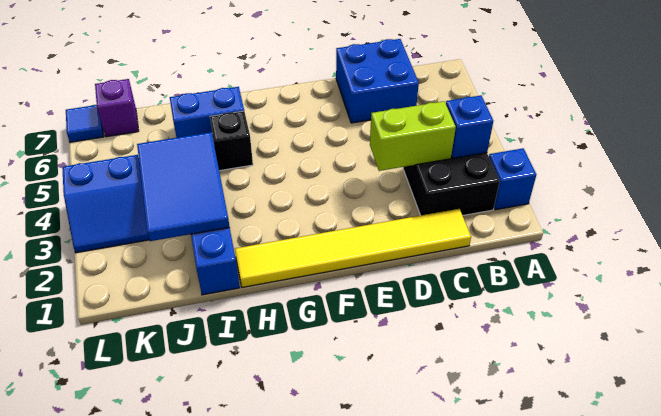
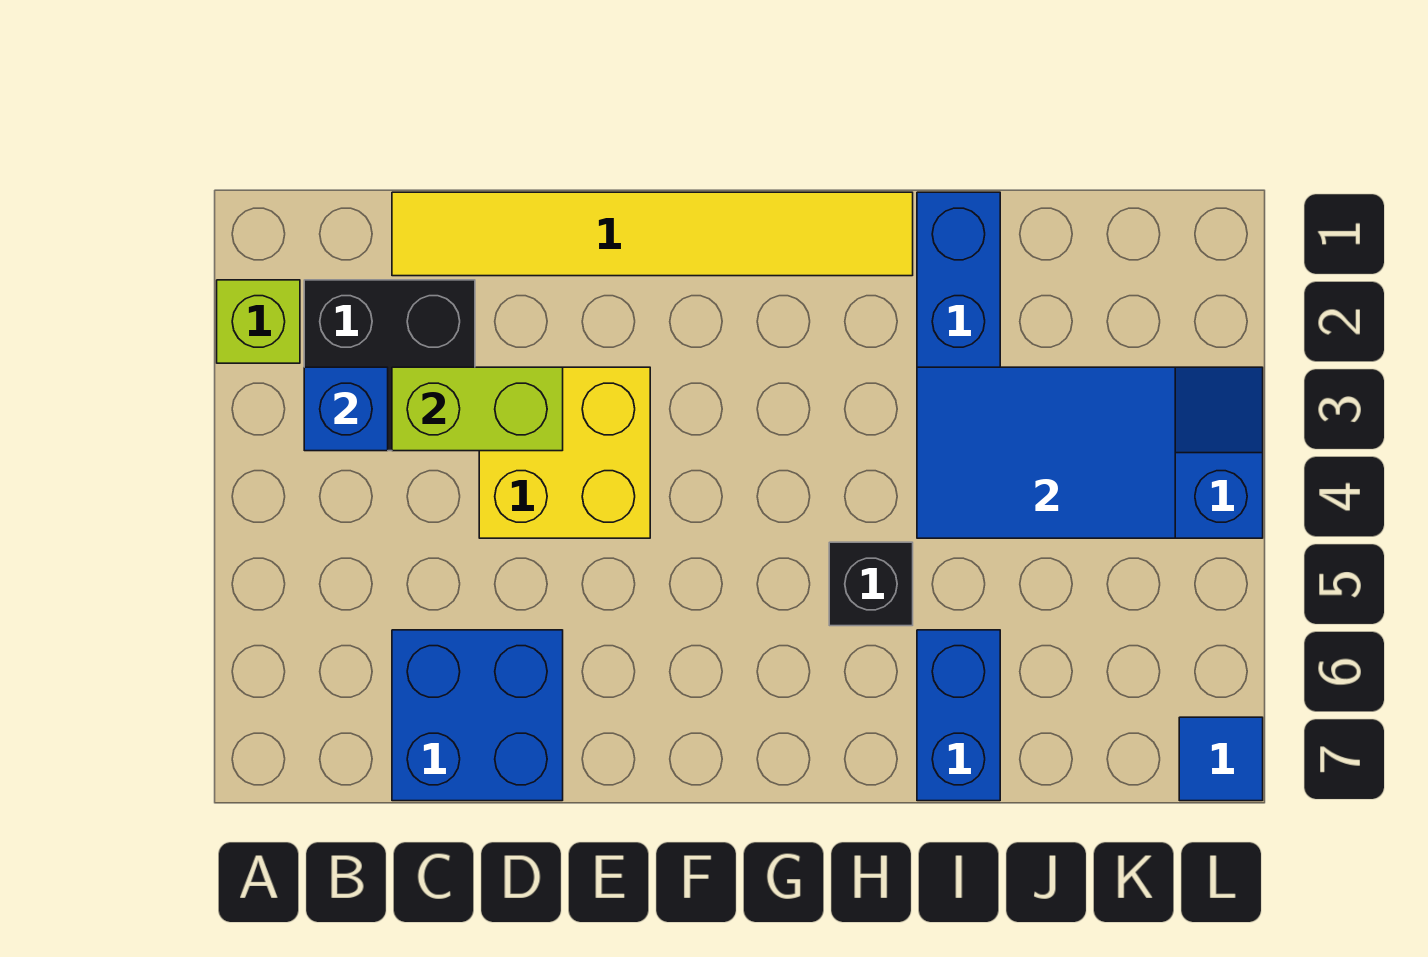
blue brick A2 level 1 -> lime brick A2 level 1
none -> yellow brick D3:E4 level 1
blue brick H6:I6 level 1 -> blue brick I6:I7 level 1
blue tile I2:J4 level 2 -> blue tile I3:K4 level 2
purple brick K7 level 1 -> none

